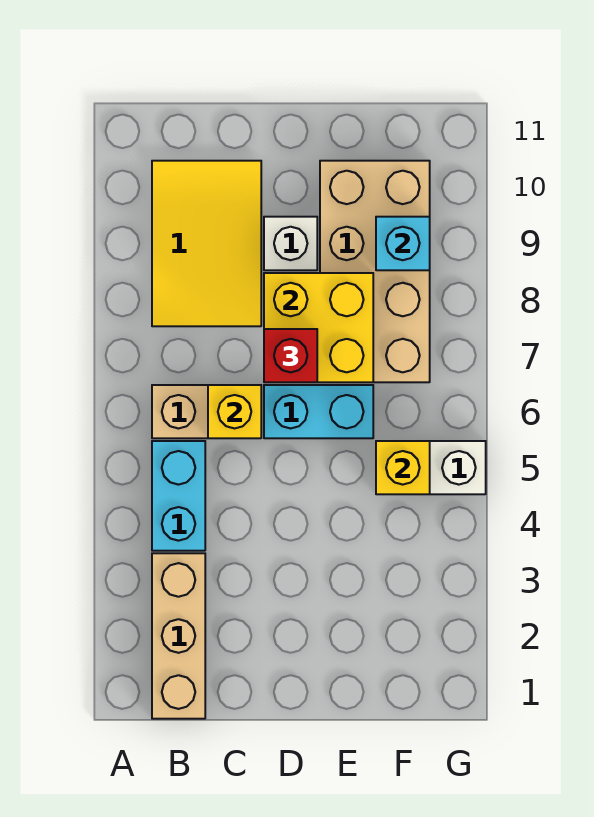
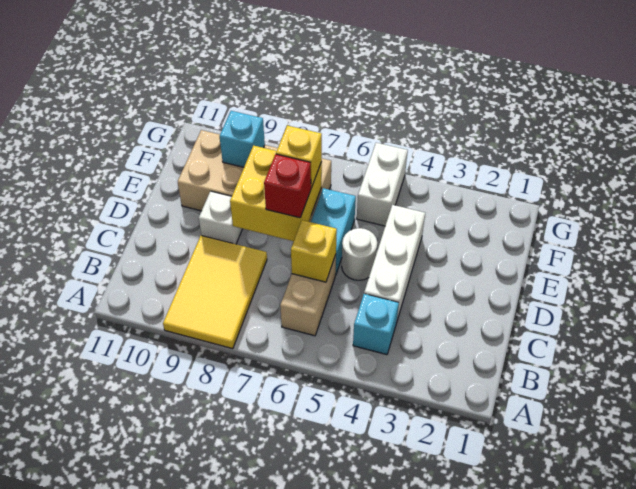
tan brick B1:B3 level 1 -> none
cyan brick B4:B5 level 1 -> cyan brick B4 level 1
yellow tile B8:C10 level 1 -> yellow tile A8:C9 level 1
none -> white brick C4:E4 level 1
none -> white round brick D5 level 1
yellow brick F5 level 2 -> yellow brick E7 level 3

